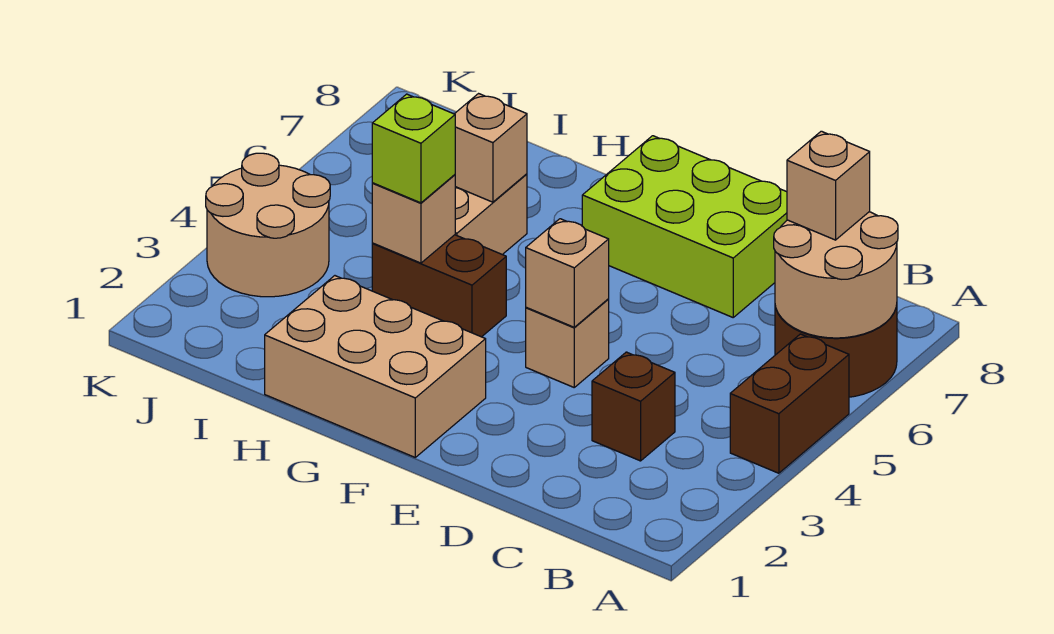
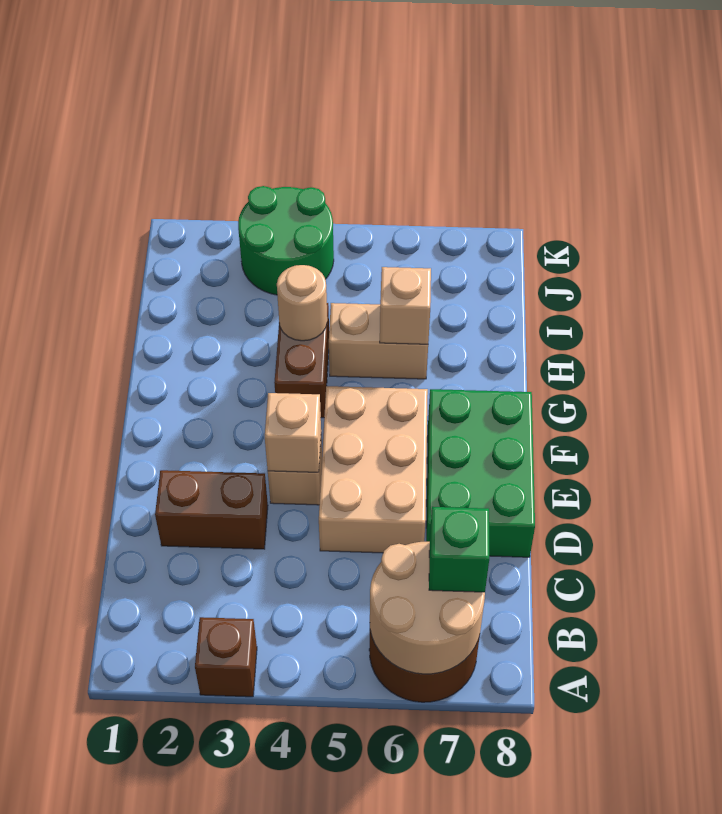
brown brick A4:A5 level 1 -> brown brick D2:D3 level 1
tan brick B7 level 3 -> green brick B7 level 3
brown brick C3 level 1 -> brown brick A3 level 1
lime brick D7:F8 level 1 -> green brick D7:F8 level 1
tan brick F1:H2 level 1 -> tan brick D5:F6 level 1
tan brick H4 level 2 -> tan round brick H4 level 2
lime brick H4 level 3 -> none
tan round brick J3:K4 level 1 -> green round brick J3:K4 level 1

